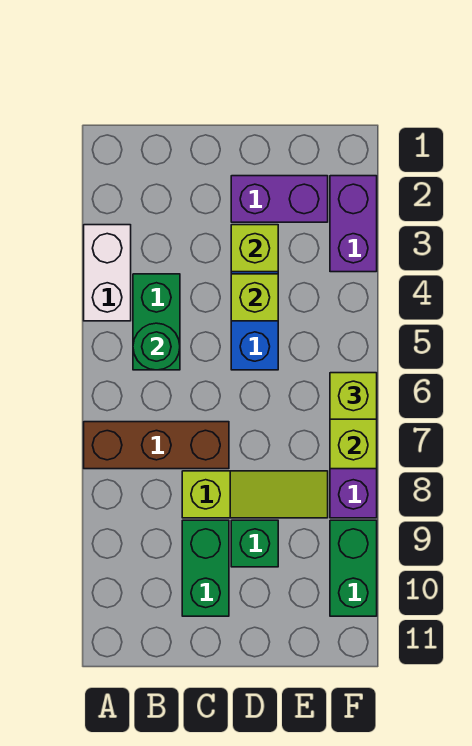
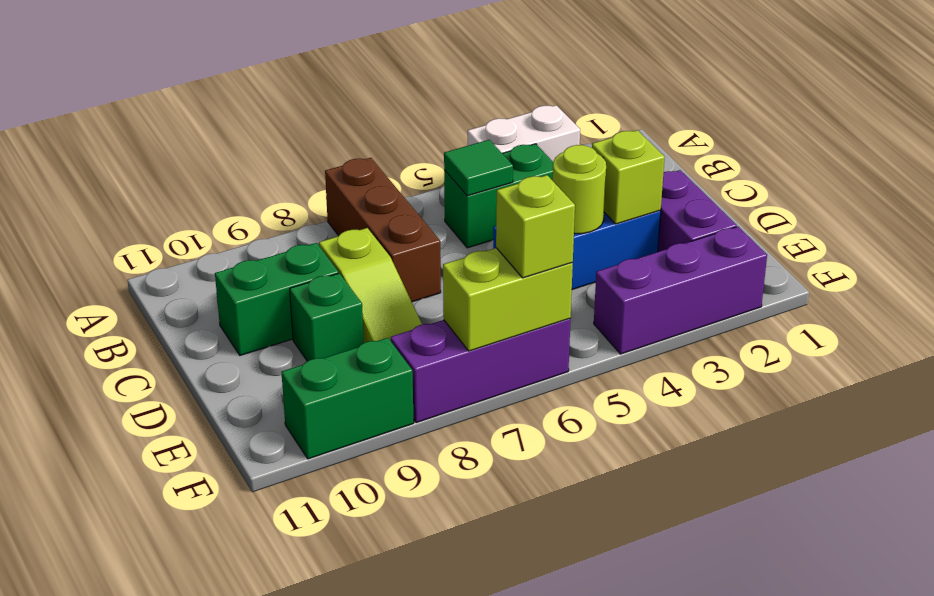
green round brick B5 level 2 -> green tile B5 level 2
lime brick D4 level 2 -> lime round brick D4 level 2
purple brick F2:F3 level 1 -> purple brick F2:F4 level 1

